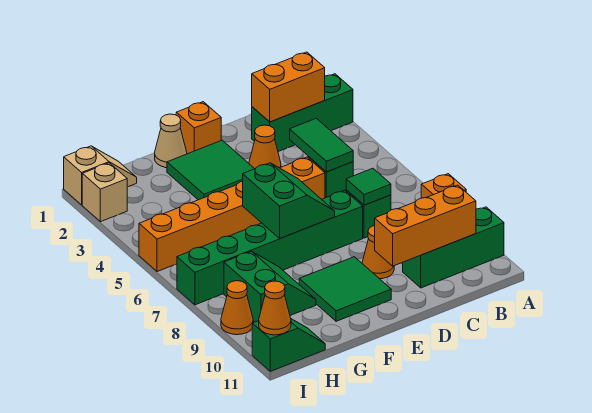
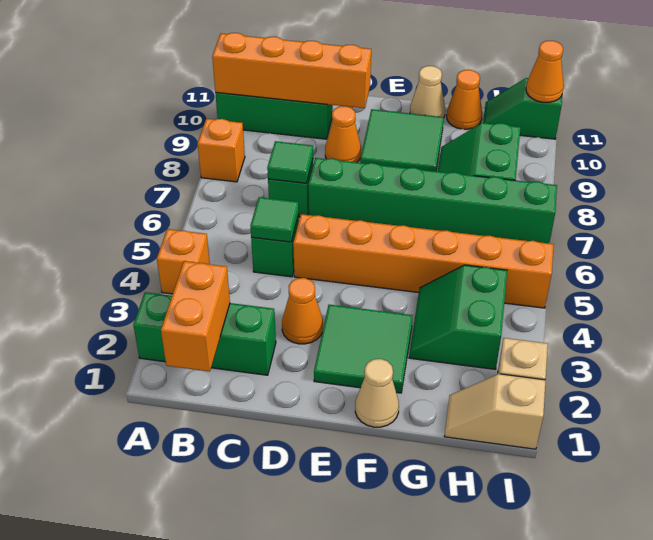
orange brick B2:C2 level 2 -> orange brick B1:B2 level 2
orange brick B10:D10 level 2 -> orange brick A10:D10 level 2
green tile C4:C5 level 2 -> green tile C5 level 2
orange brick E1 level 1 -> orange brick A4 level 1
green slope E6:F7 level 2 top F -> green slope G3:H4 level 1 top H
none -> tan cone F11 level 1
orange cone I9 level 1 -> orange cone G11 level 1

